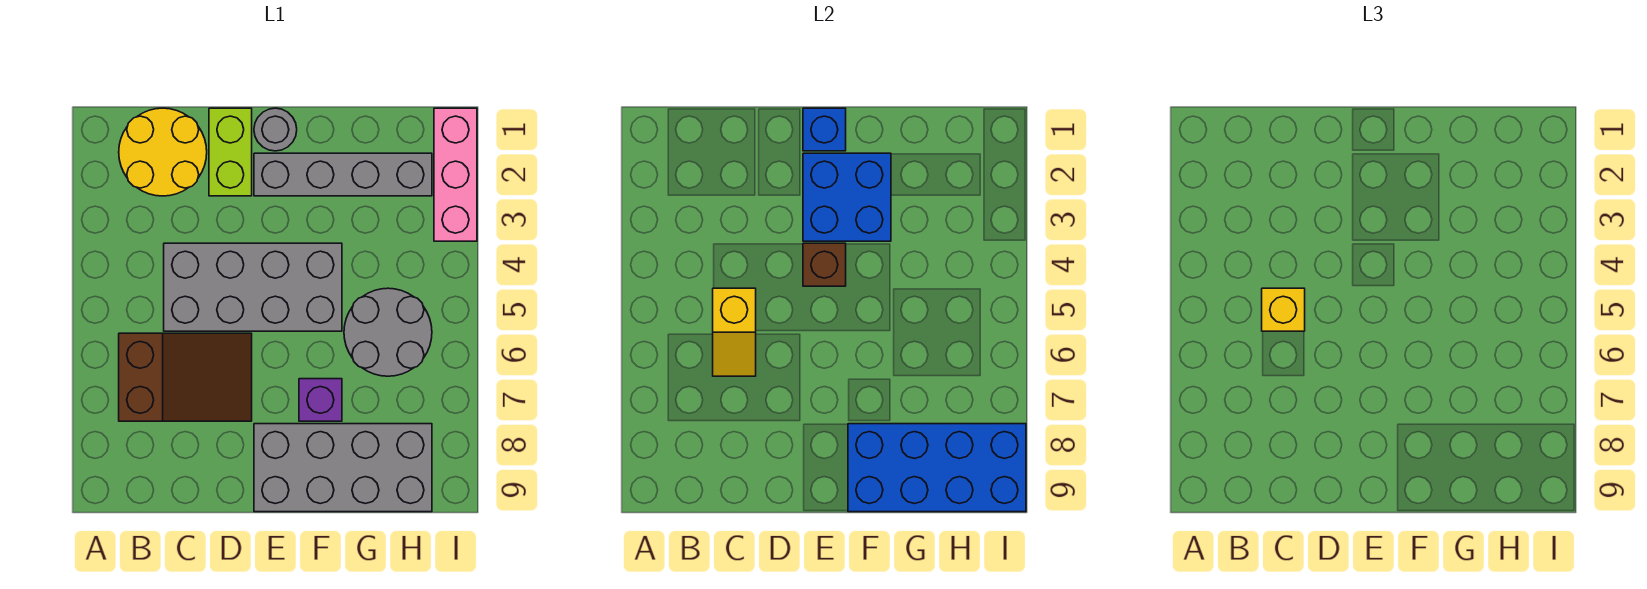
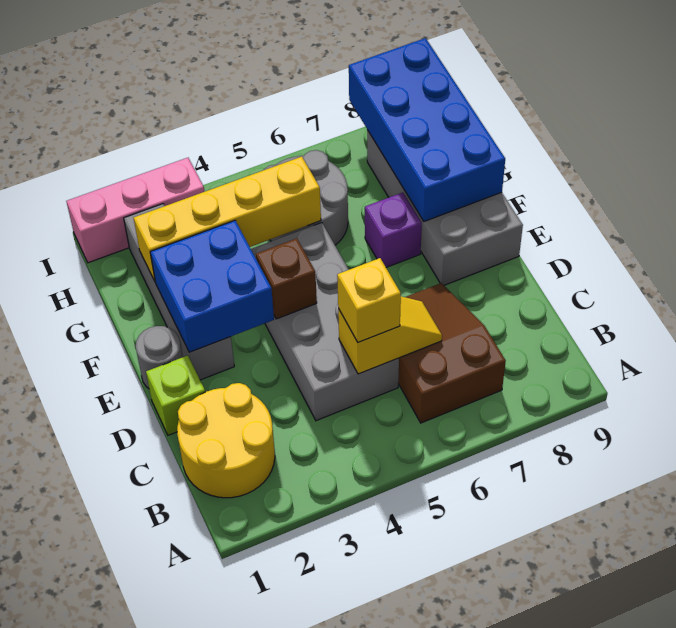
lime brick D1:D2 level 1 -> lime brick D1 level 1
blue brick E1 level 2 -> none
none -> yellow brick G2:G5 level 2

